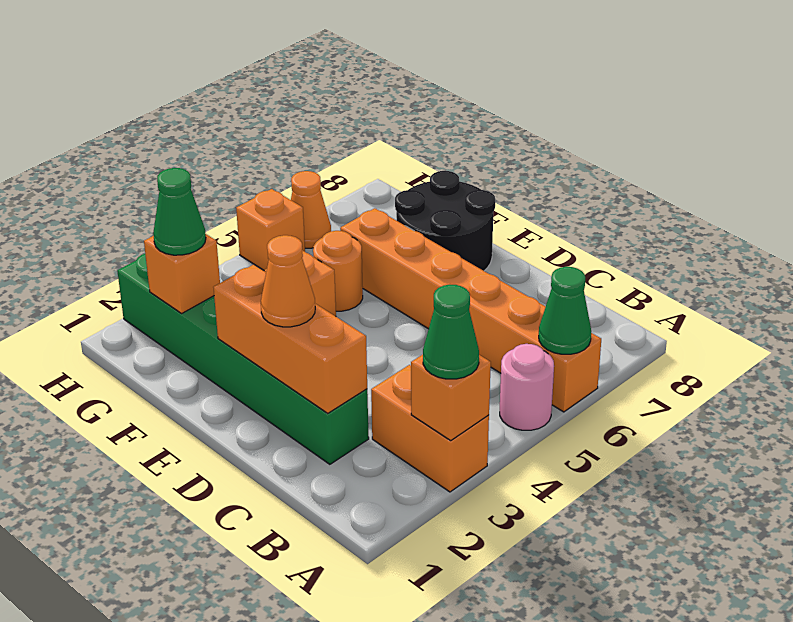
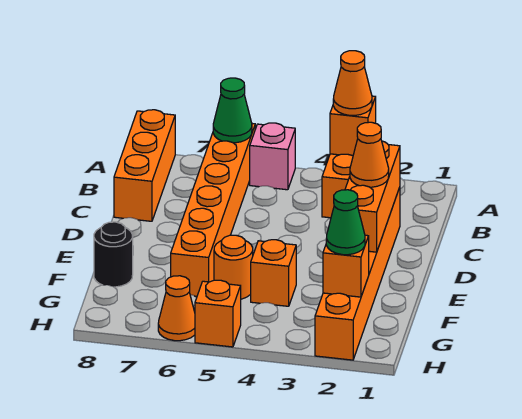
green cone A3 level 3 -> orange cone A3 level 3
pink round brick A5 level 1 -> pink brick A5 level 1
none -> orange brick A8:C8 level 1
green brick C2:H2 level 1 -> orange brick C2:H2 level 1
black round brick E7:F8 level 1 -> black round brick F8 level 1

